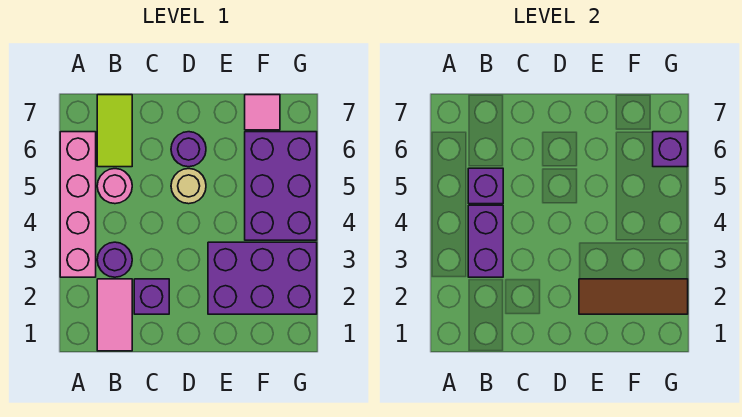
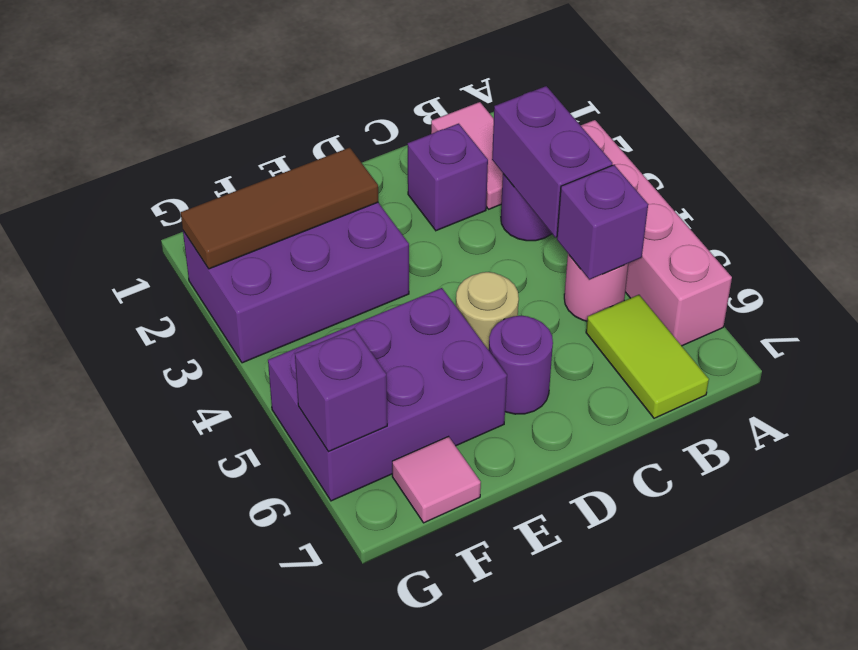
purple brick F4:G6 level 1 -> purple brick E5:G6 level 1

